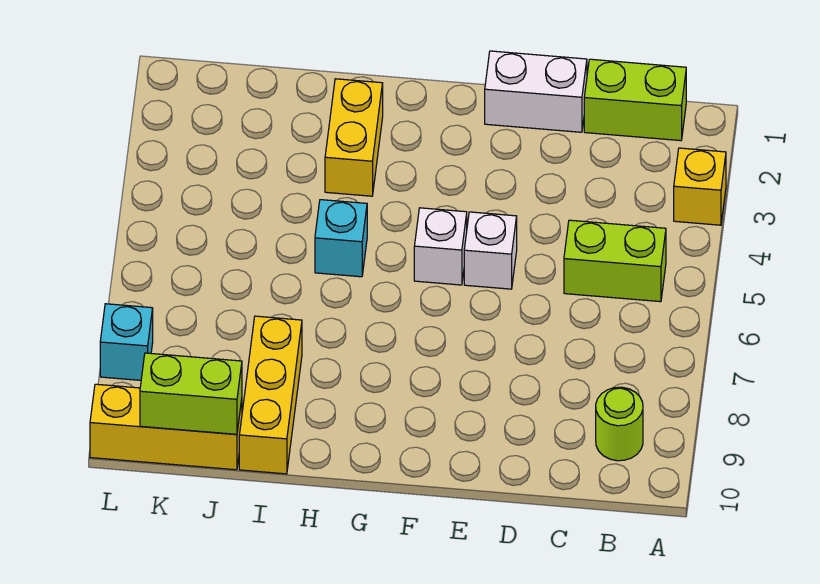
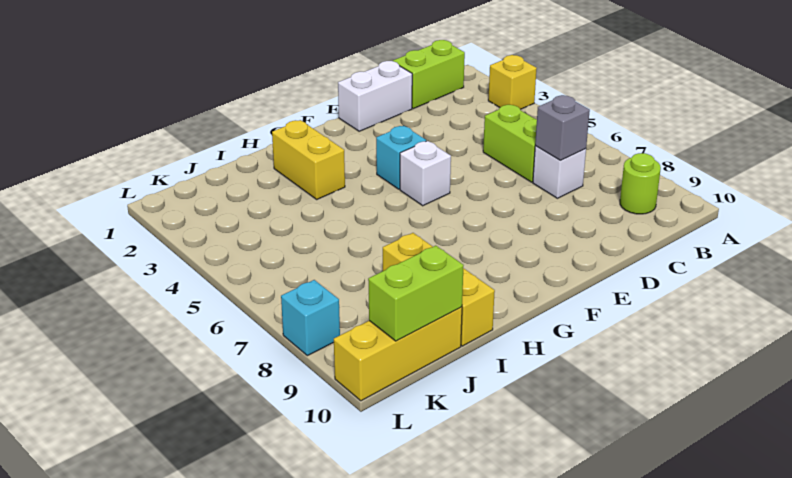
lime brick B5:C5 level 1 -> lime brick C5:C6 level 1
none -> grey brick C7 level 2
white brick E5 level 1 -> white brick C7 level 1
cyan brick H5 level 1 -> cyan brick F4 level 1

